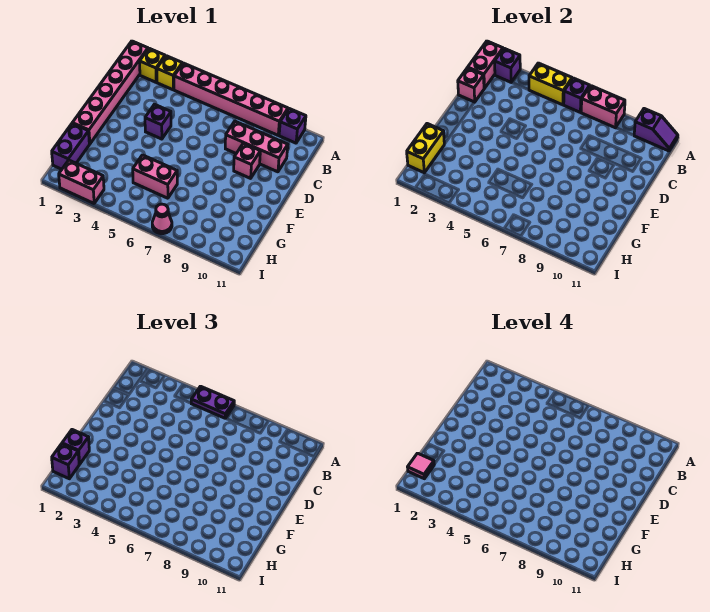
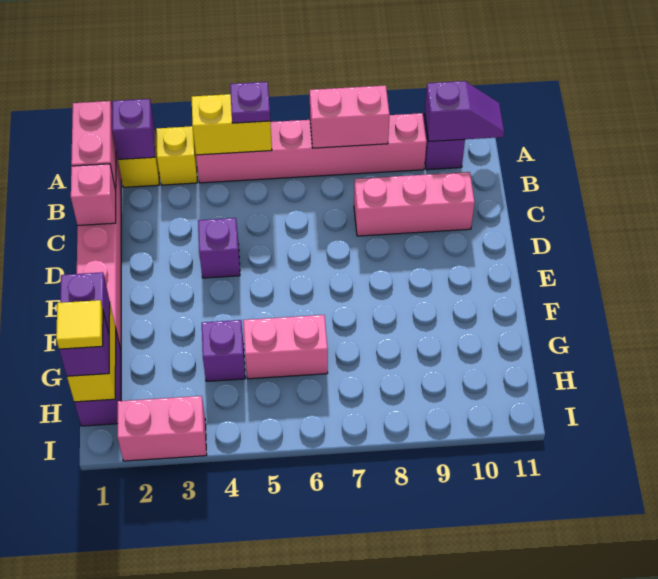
purple plate A5:A6 level 3 -> purple plate A5 level 3
purple brick A6 level 2 -> purple brick G4 level 1
pink brick D9 level 1 -> none
pink tile H1 level 4 -> yellow tile H1 level 4
pink cone I7 level 1 -> none

